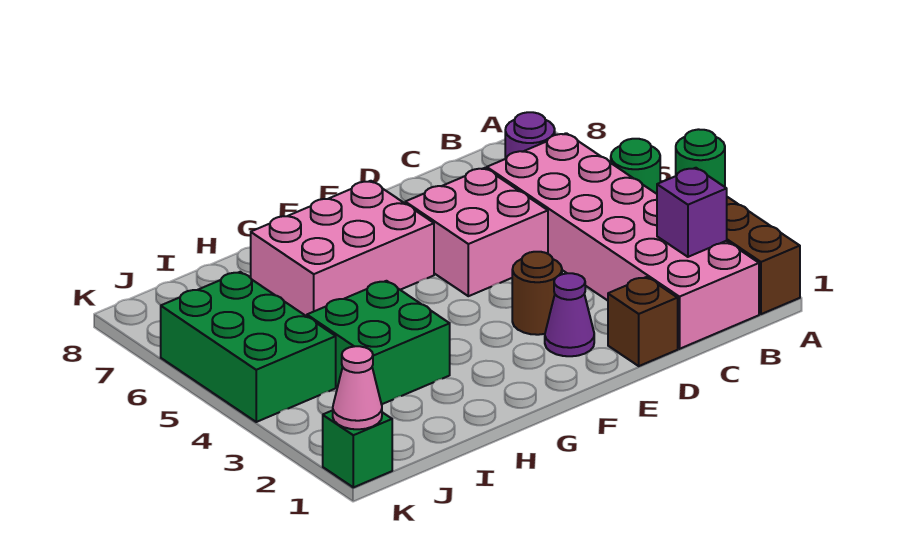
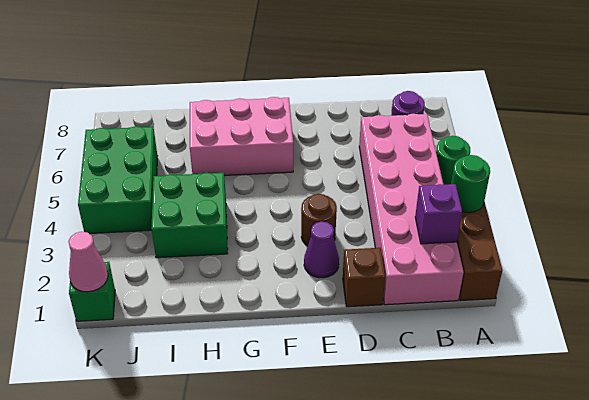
pink brick D5:E6 level 1 -> none

